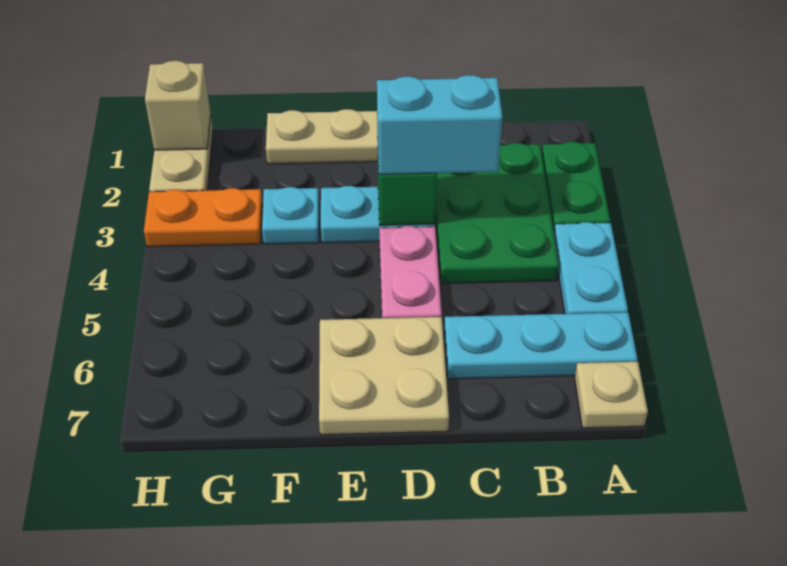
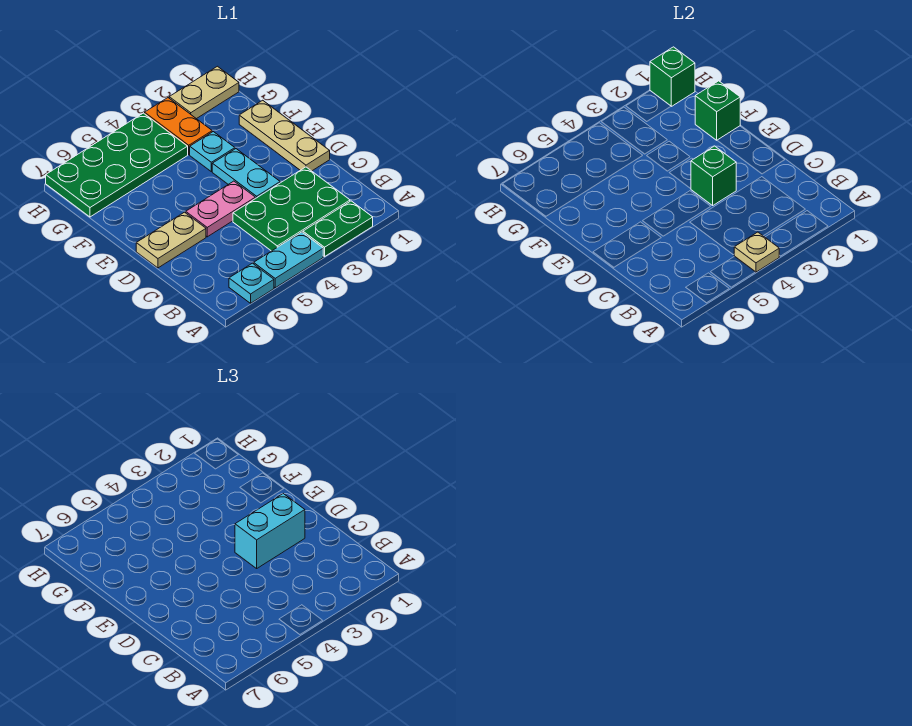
cyan plate A6:C6 level 1 -> cyan plate A6 level 1
tan plate A7 level 1 -> tan plate A4 level 2
cyan brick C3:D3 level 3 -> cyan brick D2:D3 level 3
tan plate D6:E7 level 1 -> tan plate D6:D7 level 1
none -> green brick F1 level 2
none -> green plate G4:H7 level 1
tan brick H1 level 2 -> green brick H1 level 2

